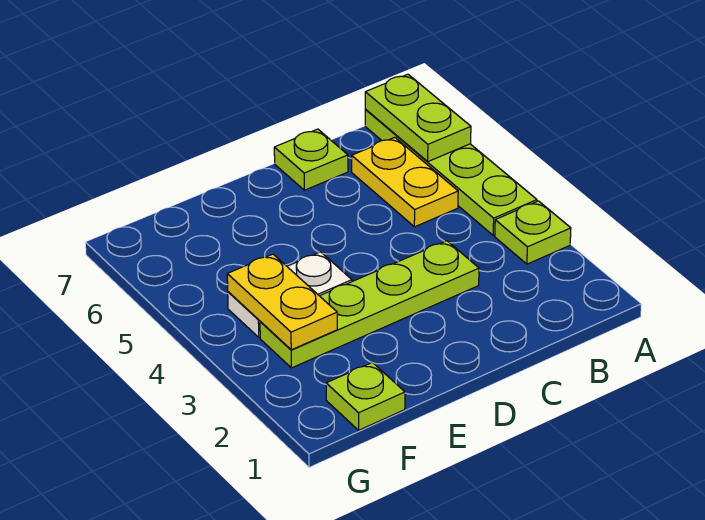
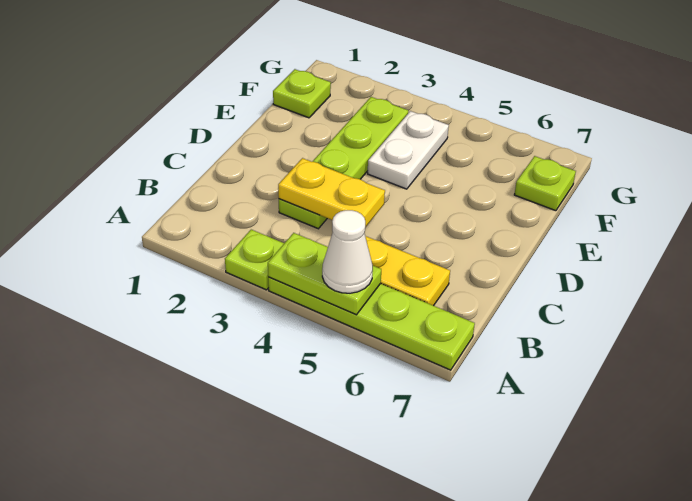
none -> white cone A5 level 3
lime plate A6:A7 level 2 -> lime plate A4:A5 level 2
lime plate C7 level 1 -> lime plate F7 level 1
yellow plate F3:F4 level 2 -> yellow plate C3:C4 level 2

